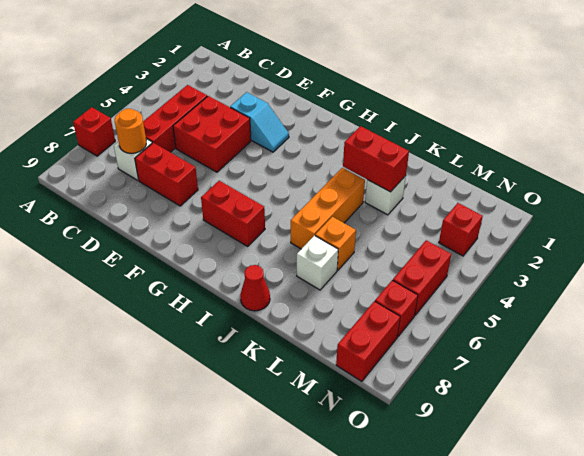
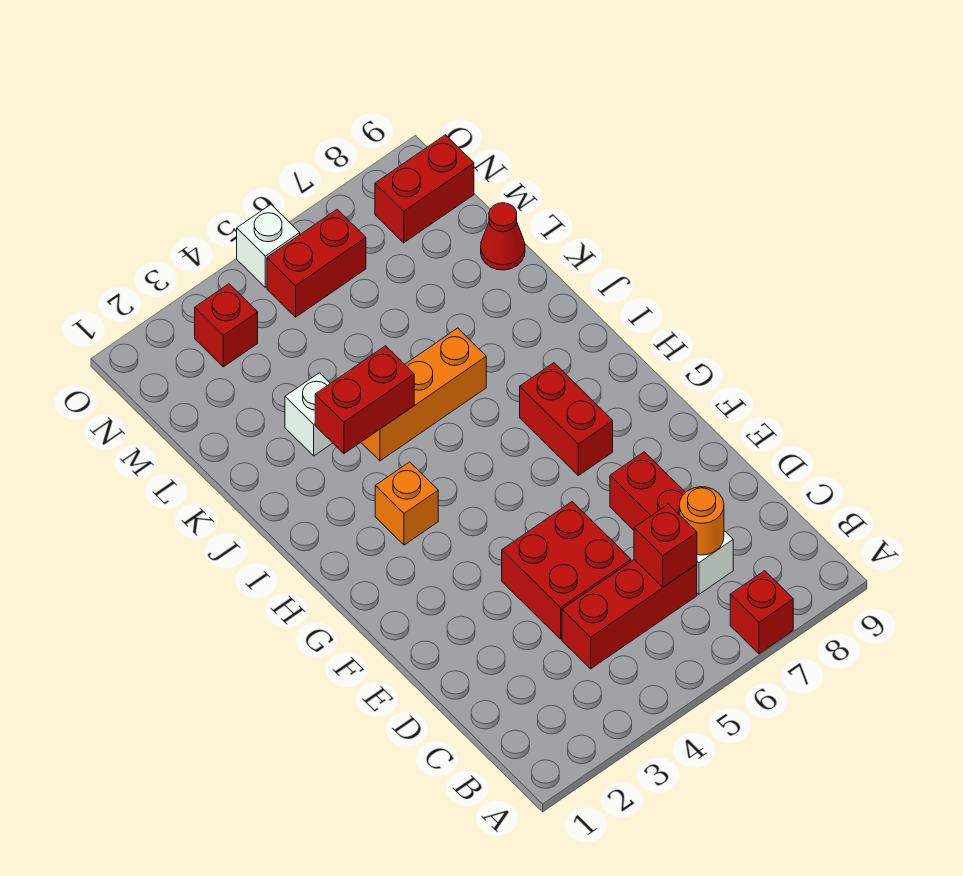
cyan slope E3:F3 level 1 top E -> none
red brick J3:K3 level 2 -> red brick J3:J4 level 2
red cone J9 level 1 -> red cone L9 level 1
orange brick K6 level 1 -> orange brick H3 level 1
white brick K7 level 1 -> white brick O5 level 1
red brick N7 level 1 -> red brick C6 level 2

